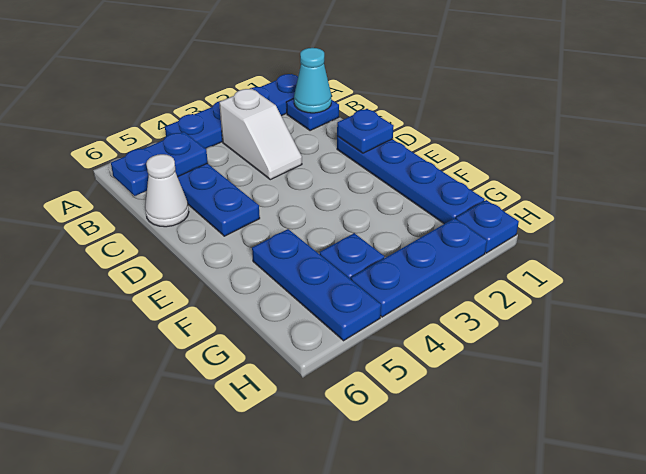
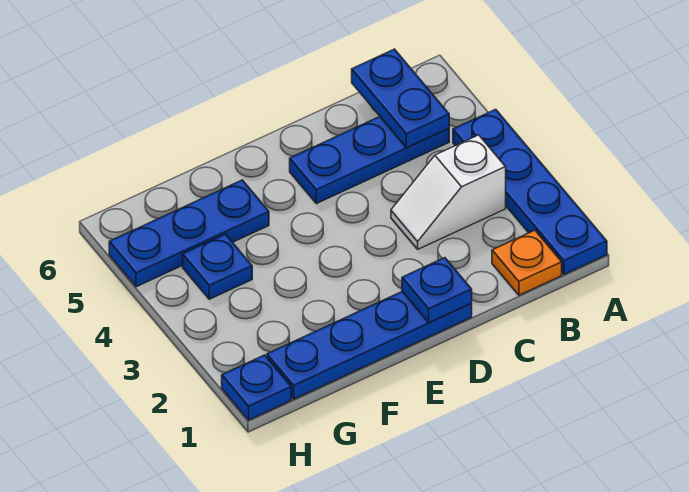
blue plate B1 level 1 -> orange plate B1 level 1
cyan cone B1 level 2 -> none
white cone C6 level 1 -> none
blue plate H2:H4 level 1 -> none

